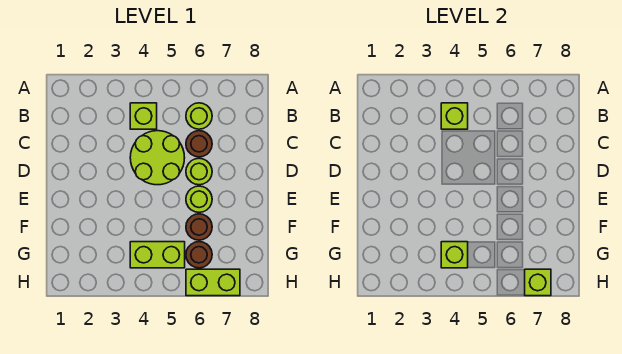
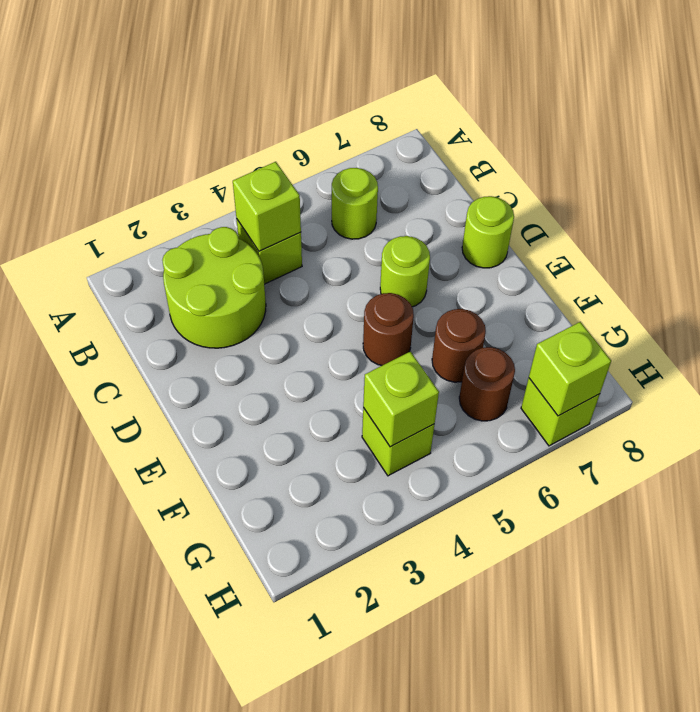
lime round brick C4:D5 level 1 -> lime round brick B2:C3 level 1
brown round brick C6 level 1 -> brown round brick E5 level 1
lime round brick E6 level 1 -> lime round brick D8 level 1
lime brick G4:G5 level 1 -> lime brick G4 level 1
lime brick H6:H7 level 1 -> lime brick H7 level 1

